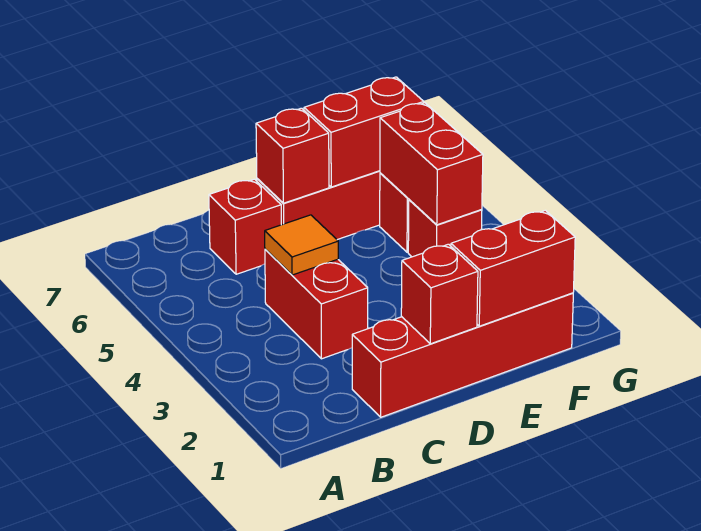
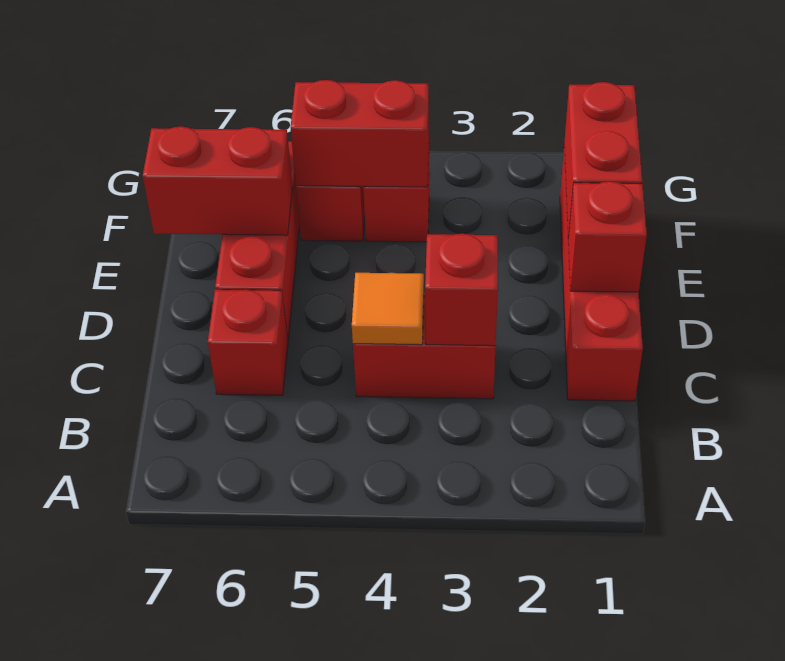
red brick D6 level 2 -> red brick C3 level 2
red brick E6:F6 level 2 -> red brick E6:E7 level 2

